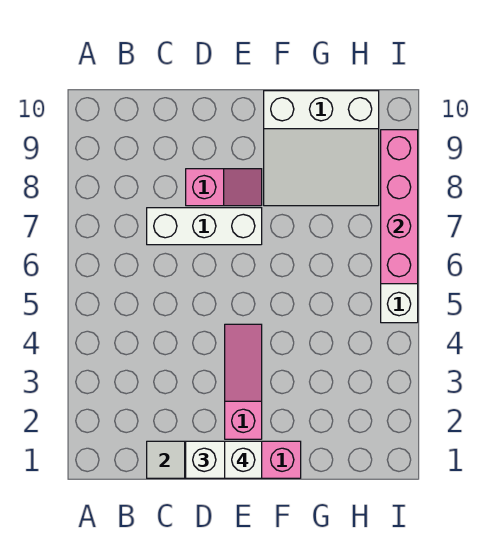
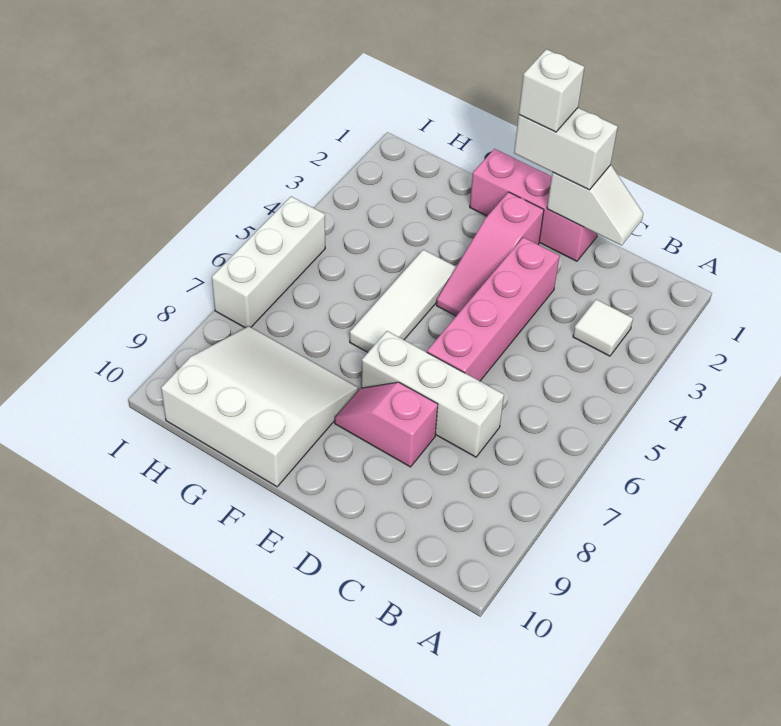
none -> white tile B3 level 1
none -> white tile F4:F6 level 1
pink brick I6:I9 level 2 -> pink brick D3:D6 level 1

